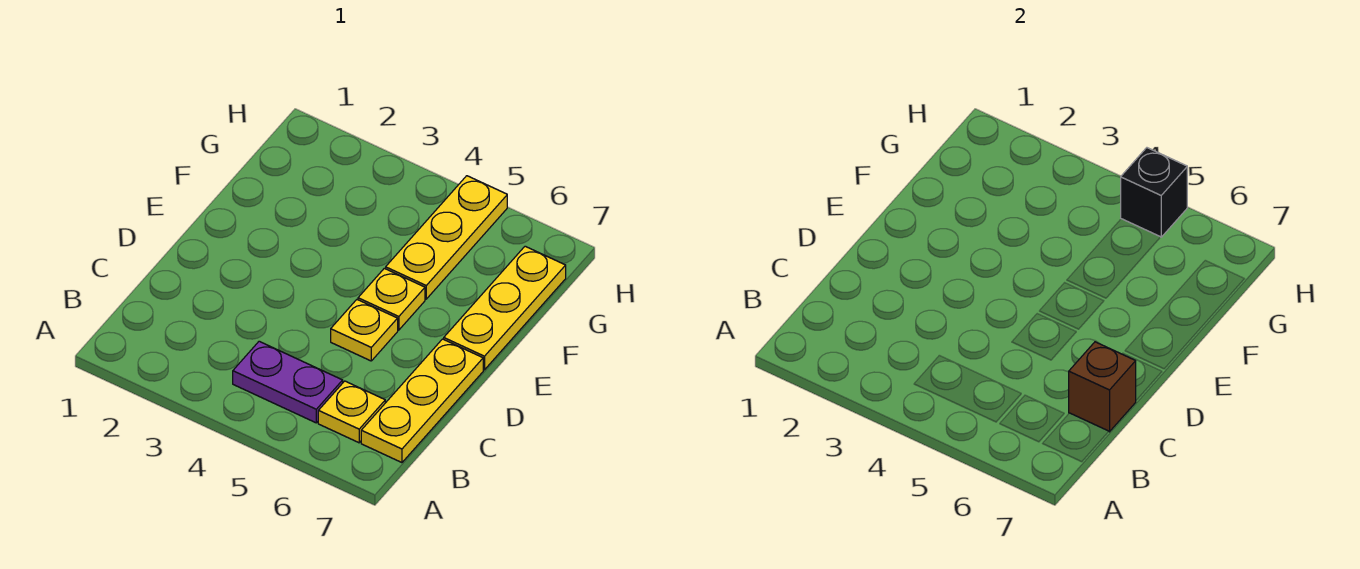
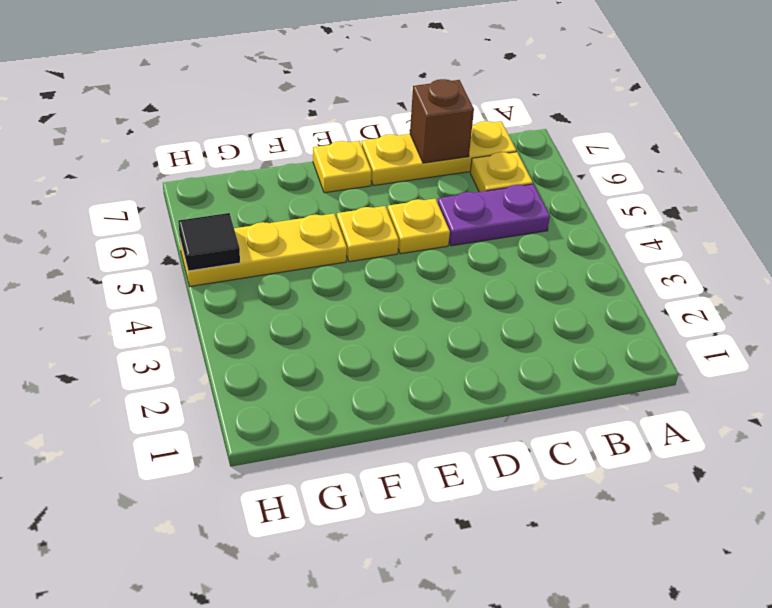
purple plate B4:B5 level 1 -> purple plate B5:C5 level 1
yellow plate E7:G7 level 1 -> yellow plate E7 level 1
black brick H5 level 2 -> black tile H5 level 2

